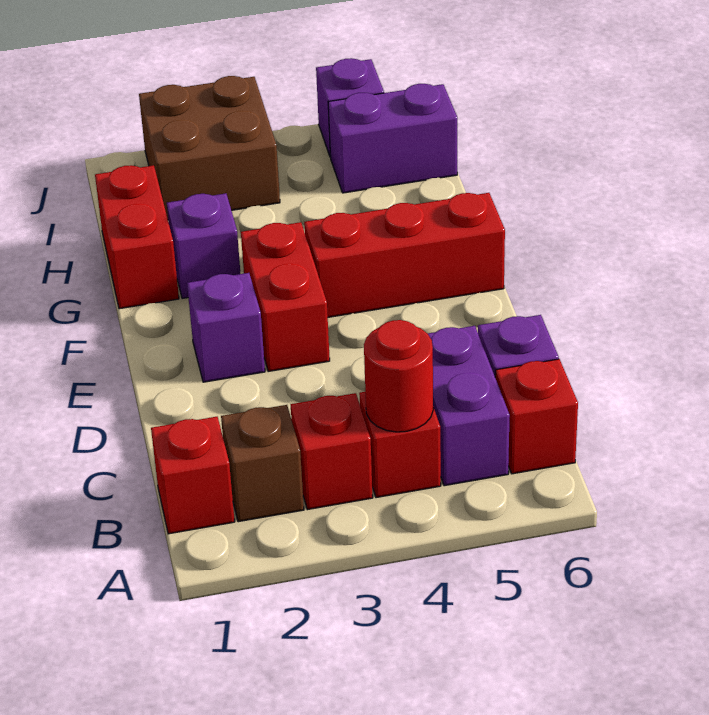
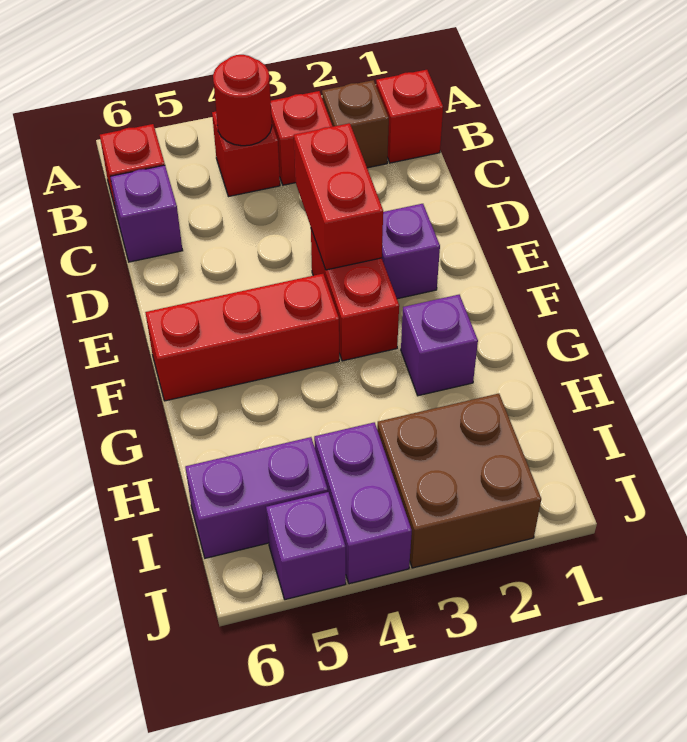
purple brick B5:C5 level 1 -> purple brick I4:J4 level 1
red brick G1:H1 level 1 -> red brick D3:E3 level 2

